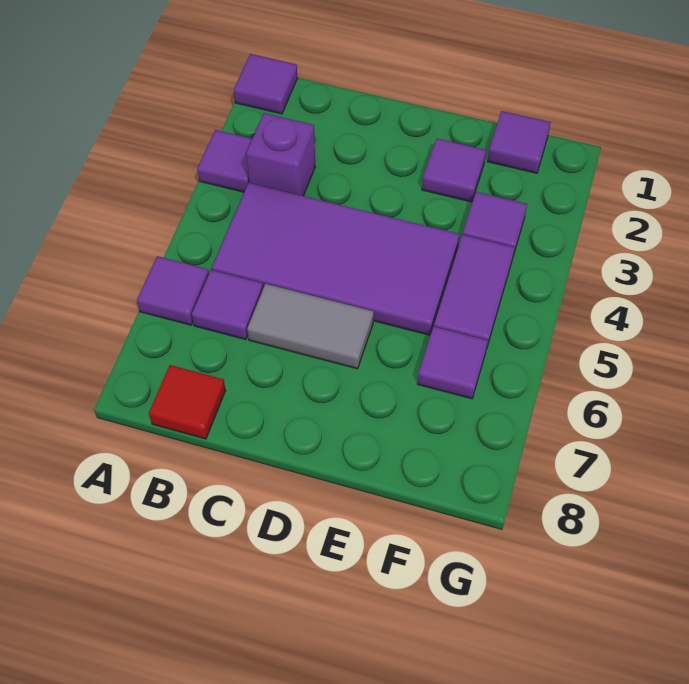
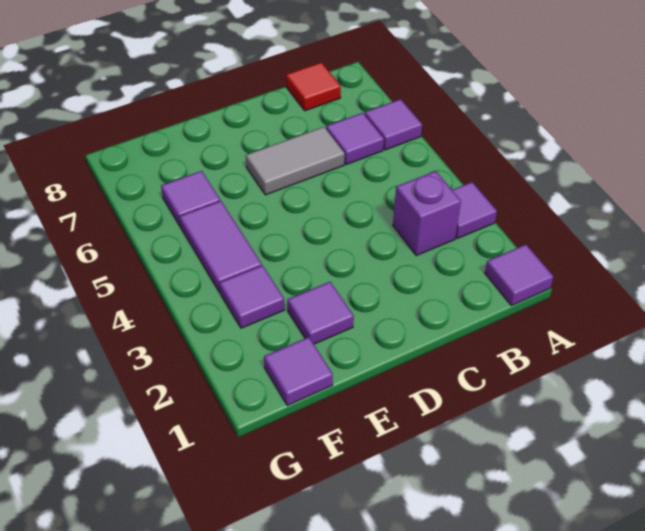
purple tile B4:E5 level 1 -> none

